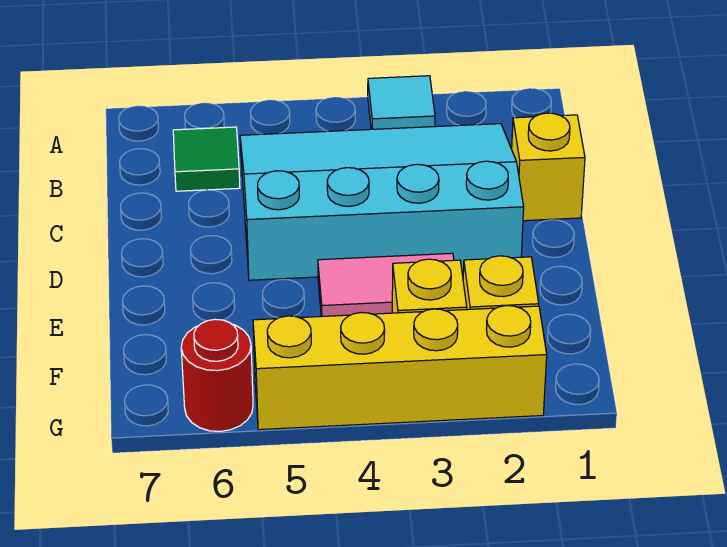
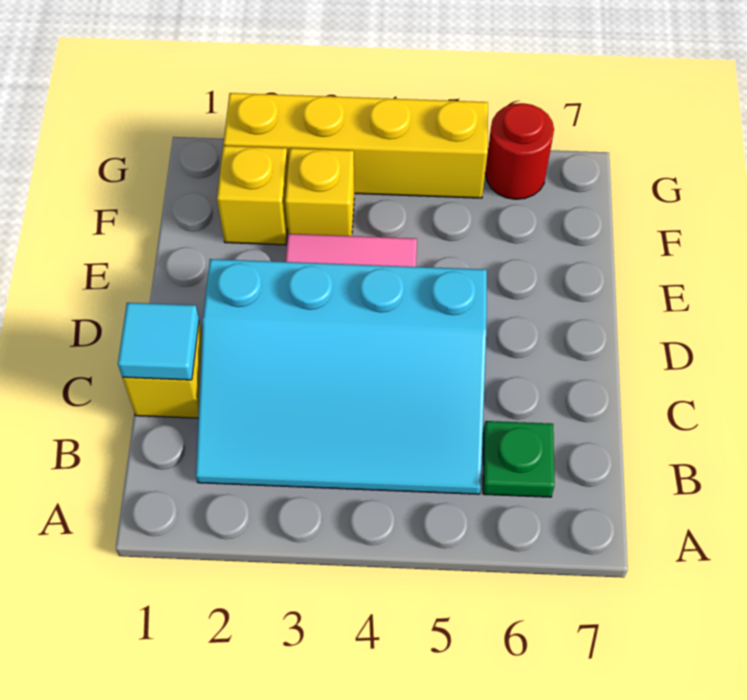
cyan tile A3 level 1 -> cyan tile C1 level 2
green tile B6 level 1 -> green plate B6 level 1

